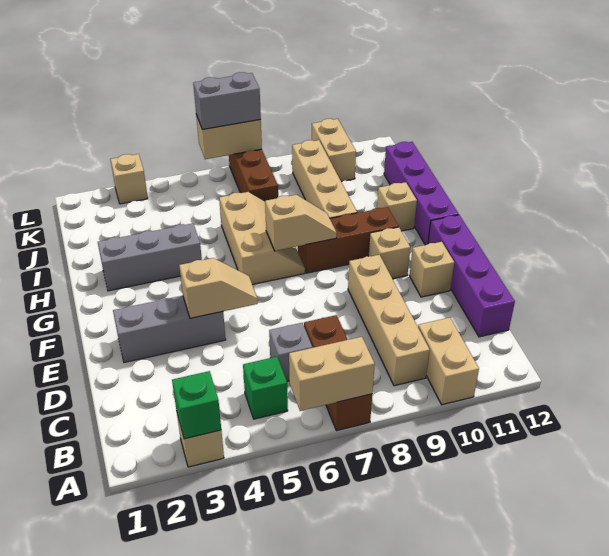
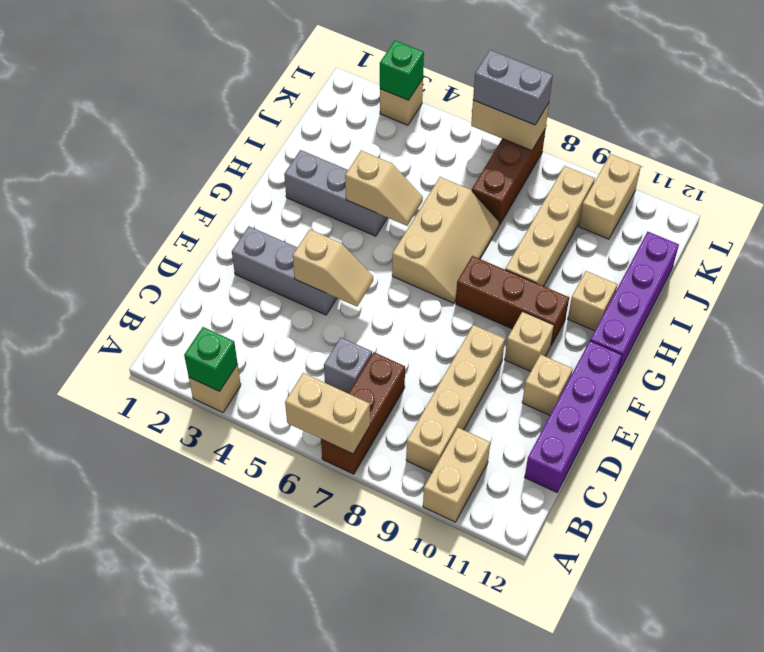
green brick B5 level 1 -> green brick L3 level 2
tan slope G7:G8 level 2 top 7 -> tan slope H4:H5 level 2 top 4

